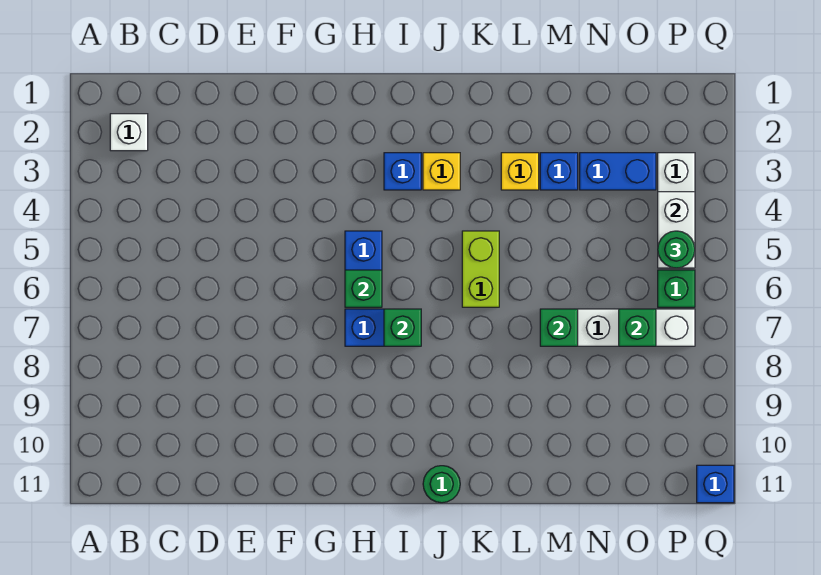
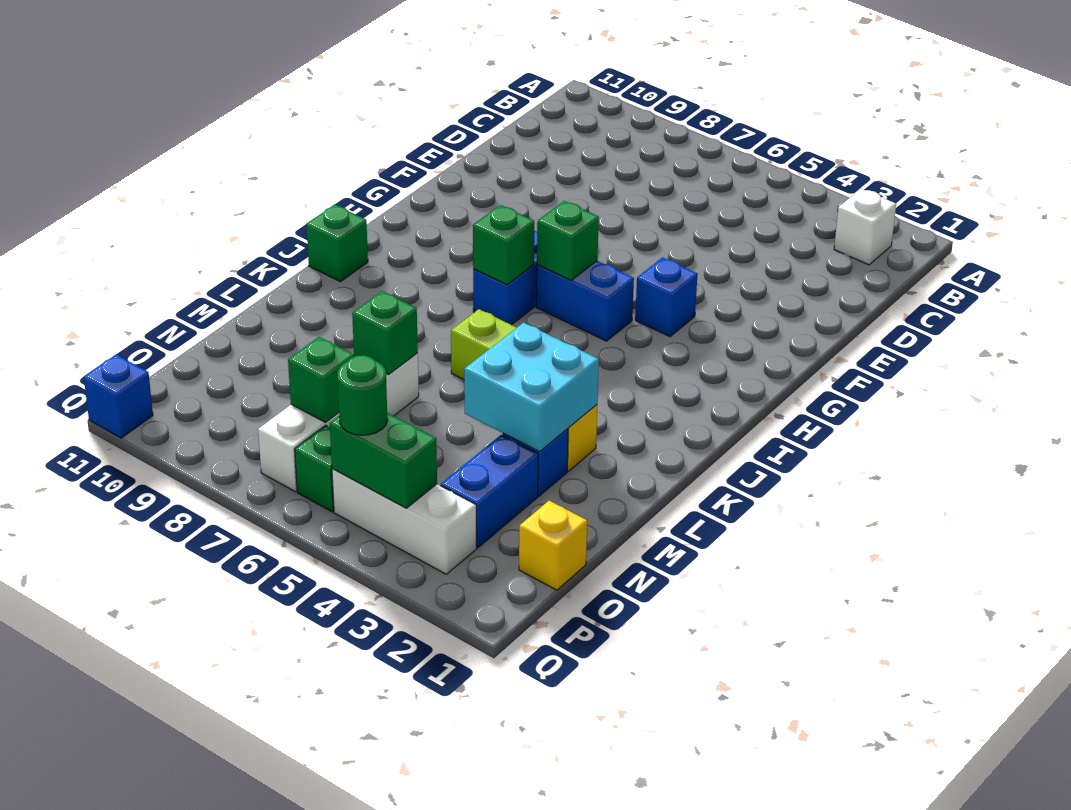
blue brick I3 level 1 -> blue brick G4 level 1
yellow brick J3 level 1 -> yellow brick O1 level 1
green round brick J11 level 1 -> green brick J11 level 1
none -> cyan brick L3:M4 level 2
white brick P4:P5 level 2 -> green brick P4:P5 level 2

